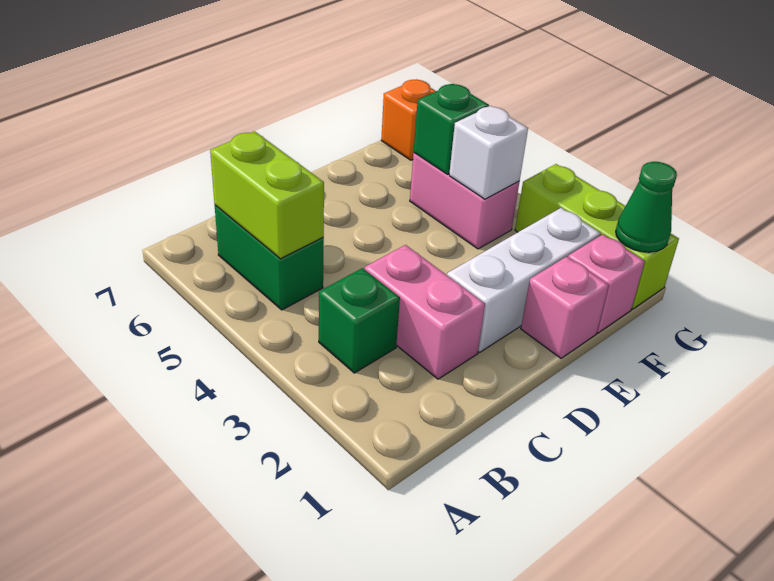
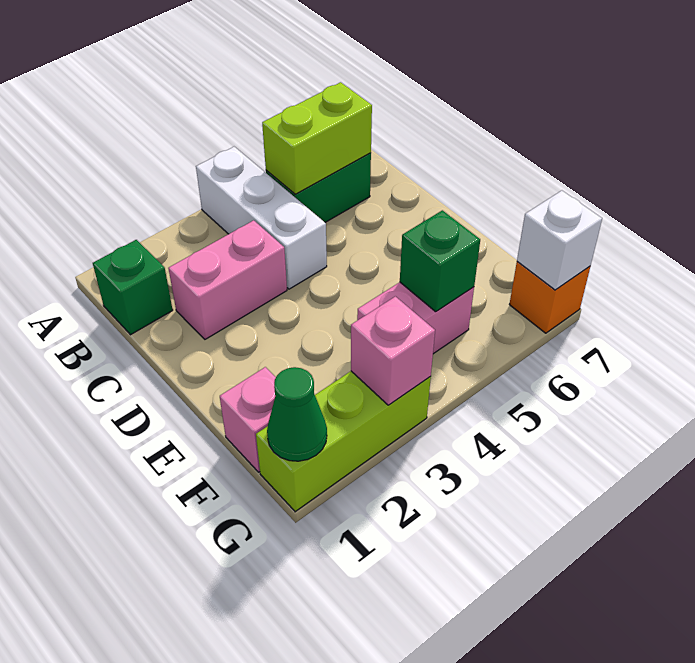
green brick B3 level 1 -> green brick B1 level 1
white brick D2:F2 level 1 -> white brick A4:C4 level 1
pink brick E1 level 1 -> pink brick G3 level 2
white brick F4 level 2 -> white brick G7 level 2

